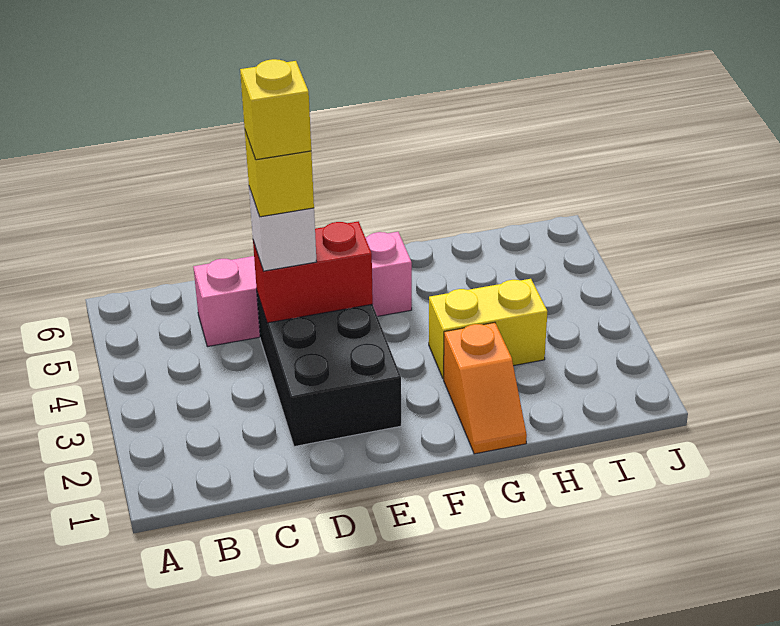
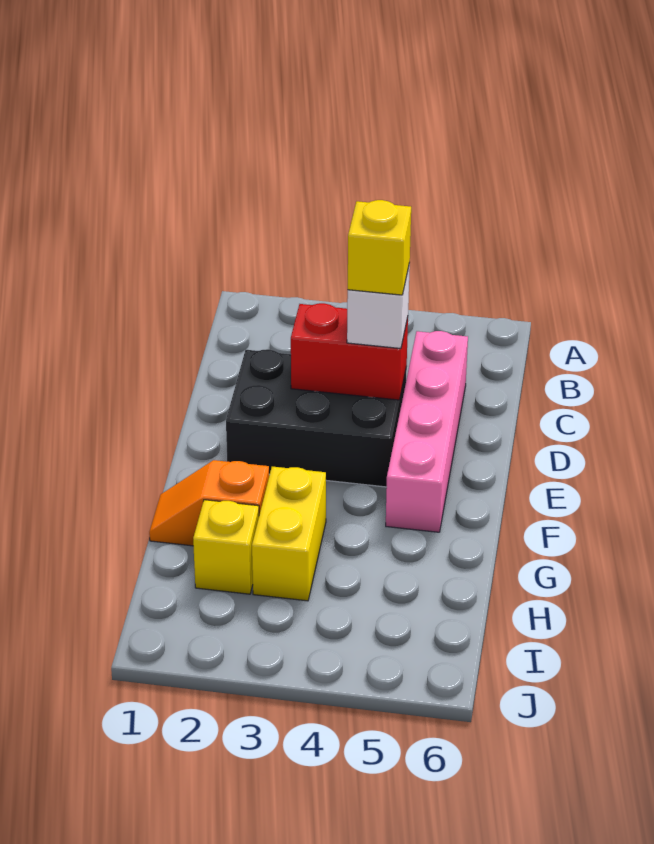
red brick D4:E4 level 2 -> red brick D3:D4 level 2
yellow brick D4 level 5 -> yellow brick H2 level 1

